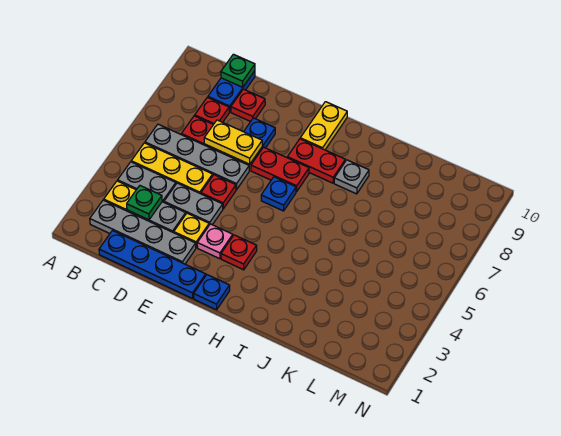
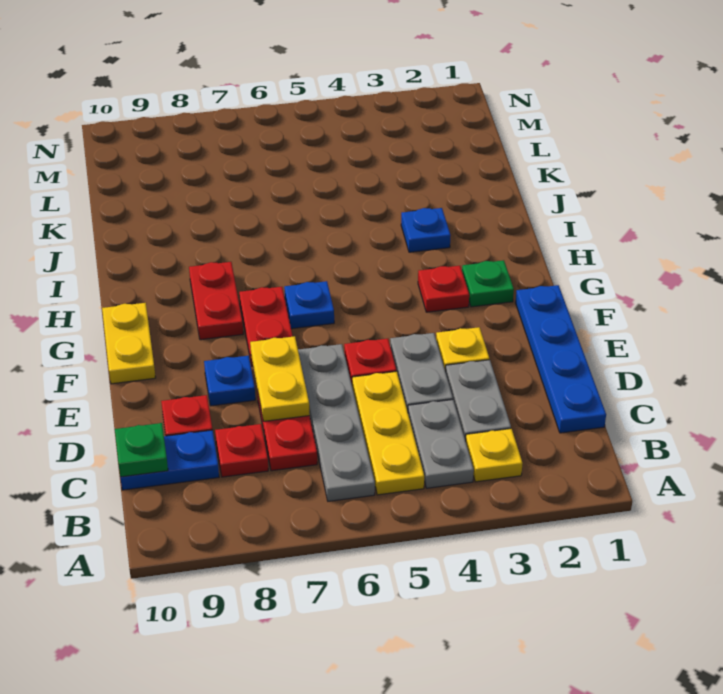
grey plate B2:E2 level 1 -> none
green plate C3 level 2 -> green plate G2 level 1
pink plate F3 level 1 -> none
blue plate G1 level 1 -> blue plate I3 level 1
yellow plate G9:G10 level 1 -> yellow plate F10:G10 level 1
grey plate I8 level 1 -> none

